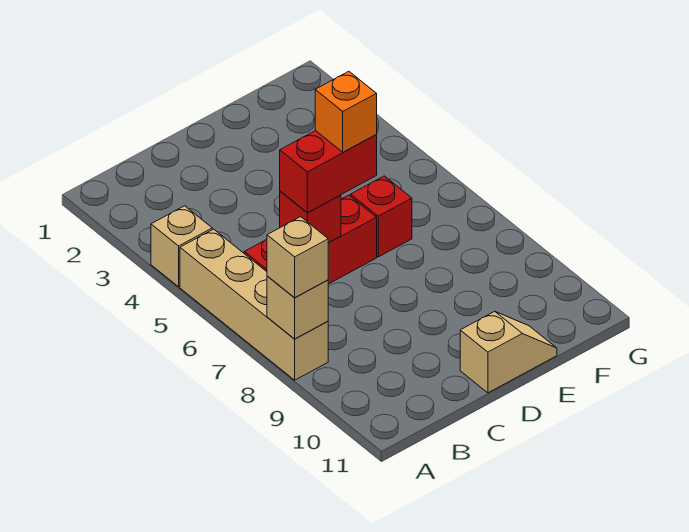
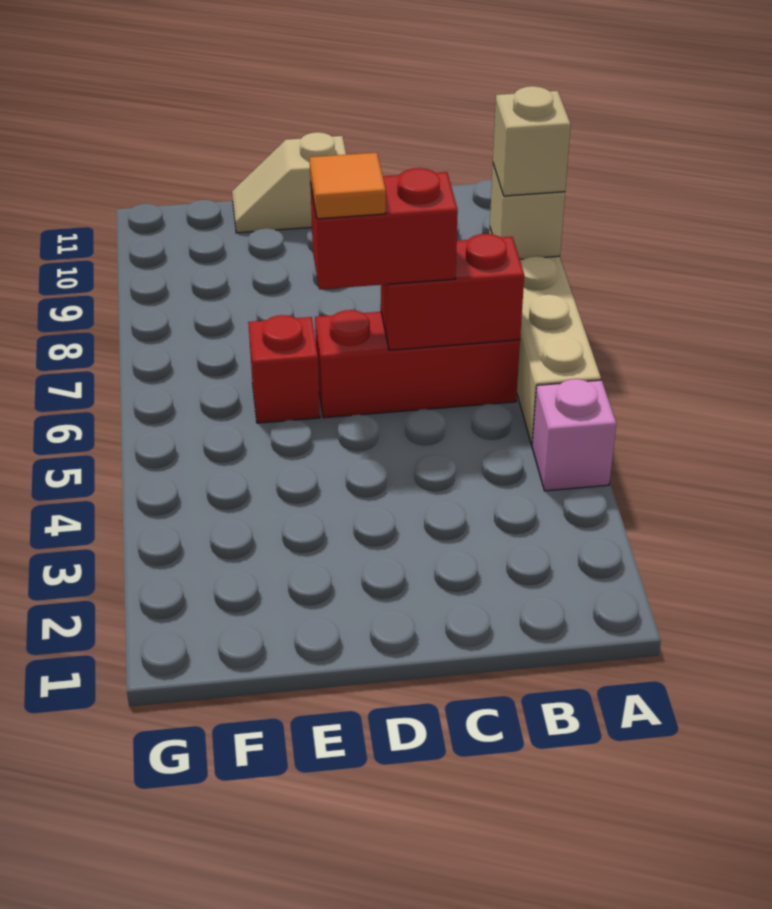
tan brick A4 level 1 -> pink brick A4 level 1
red brick C6 level 2 -> red brick B6:C6 level 2
orange brick D6 level 4 -> orange tile D6 level 4

